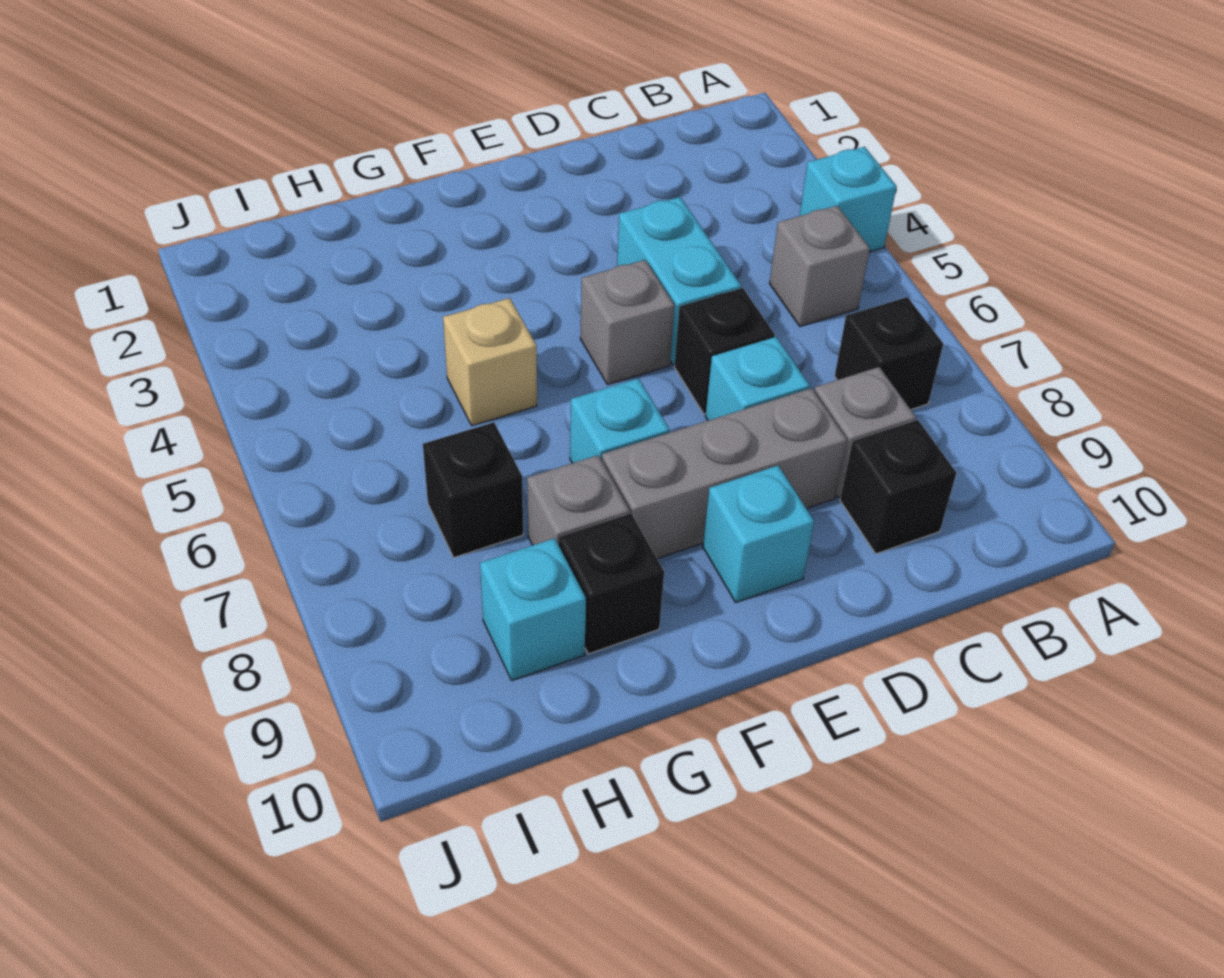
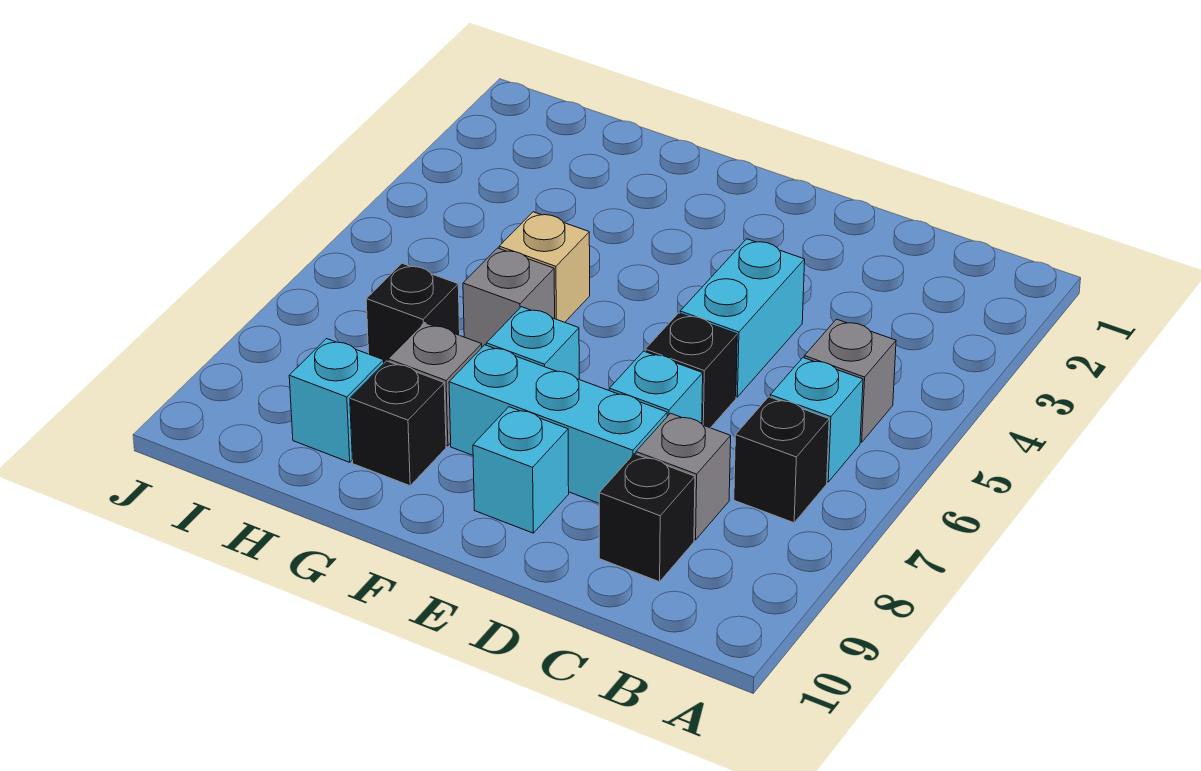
cyan brick A4 level 1 -> cyan brick B6 level 1
grey brick D8:F8 level 1 -> cyan brick D8:F8 level 1
grey brick E5 level 1 -> grey brick G6 level 1

